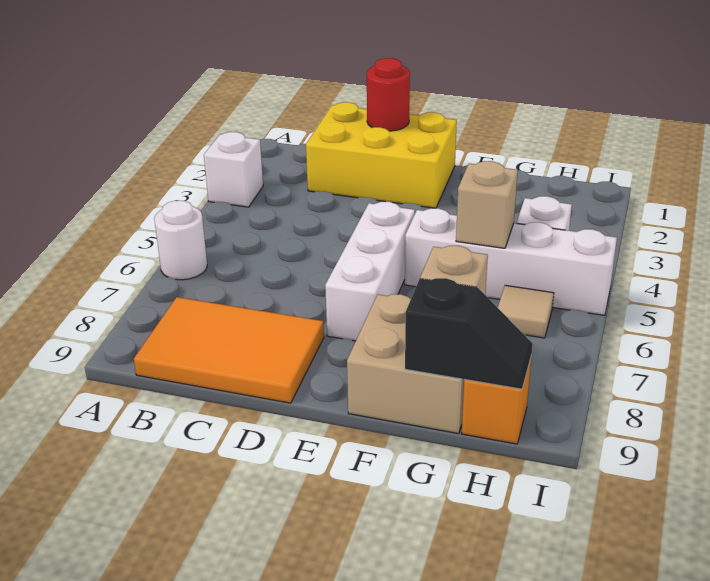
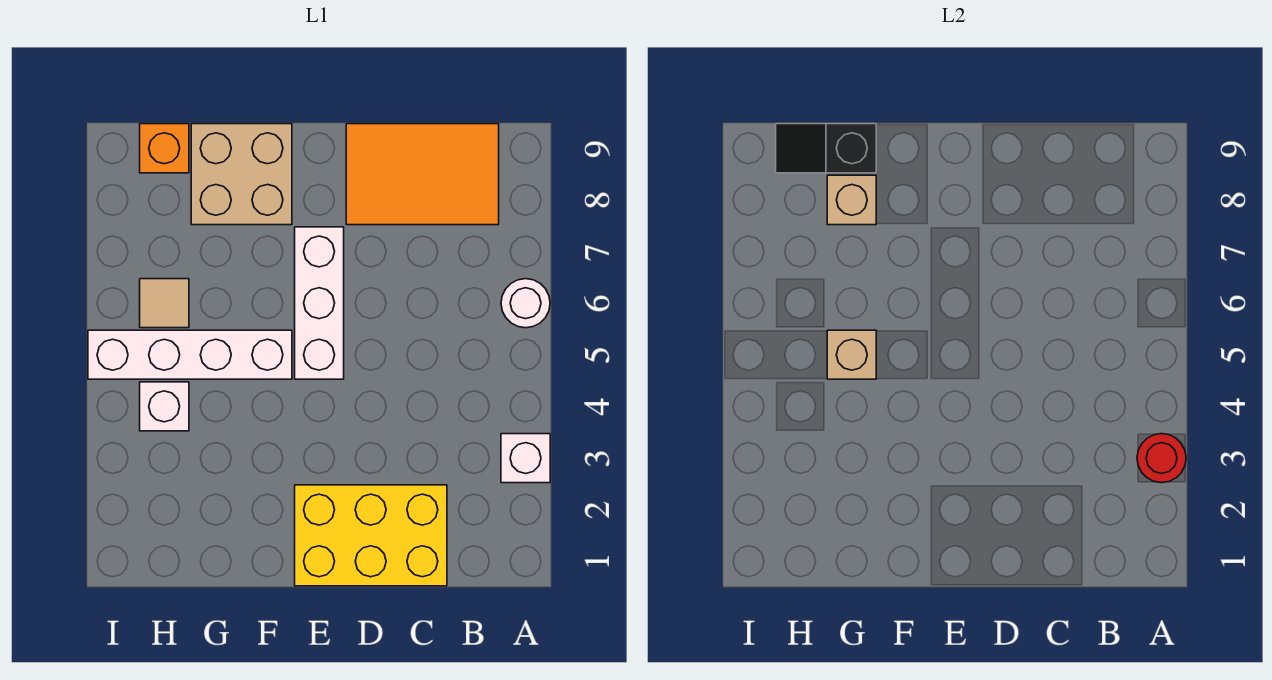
red round brick D1 level 2 -> red round brick A3 level 2

